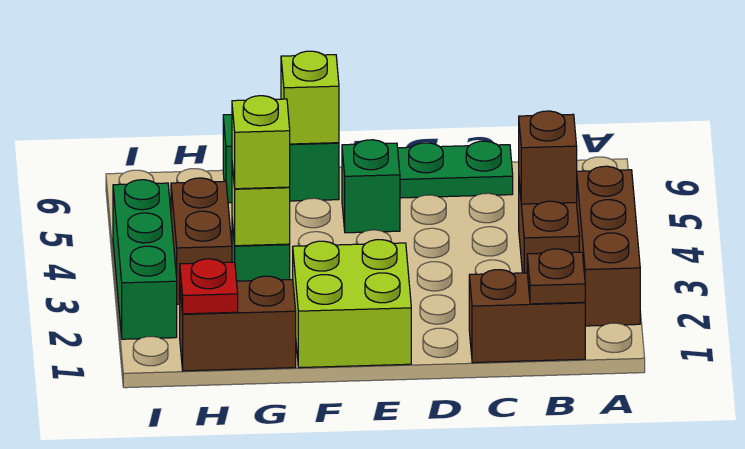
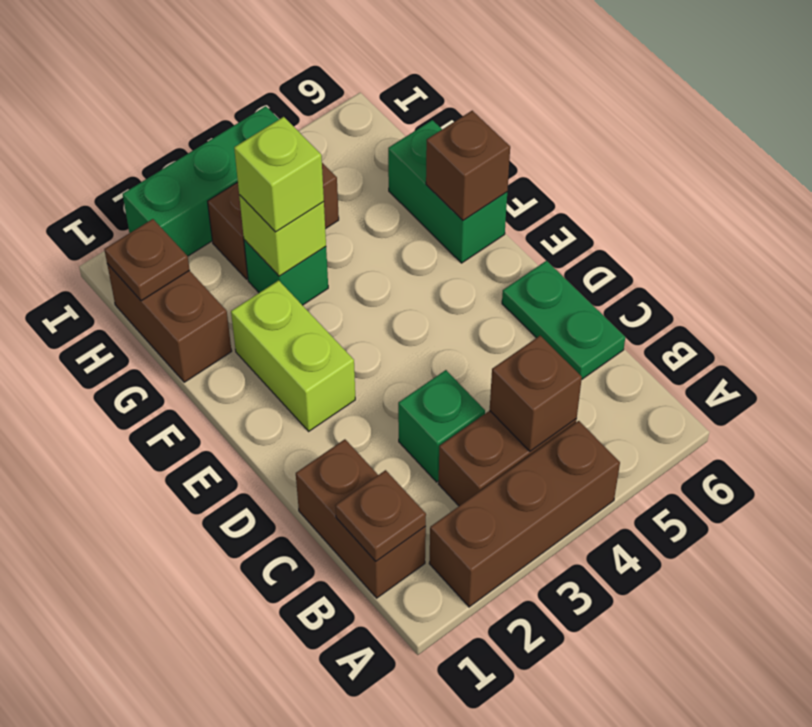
lime brick E1:F2 level 1 -> lime brick E2:F2 level 1
green brick E5 level 1 -> green brick C3 level 1
lime brick F6 level 2 -> brown brick F6 level 2
red plate H1 level 2 -> brown plate H1 level 2

